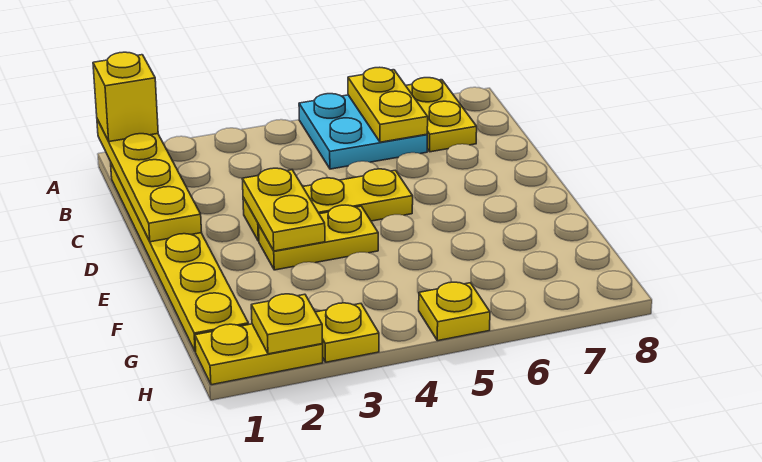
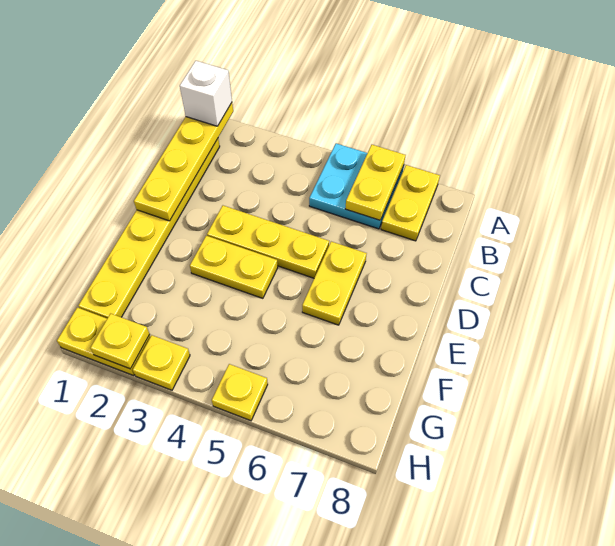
yellow brick A1 level 3 -> white brick A1 level 3
yellow plate D3:E3 level 2 -> yellow plate D6:E6 level 1

